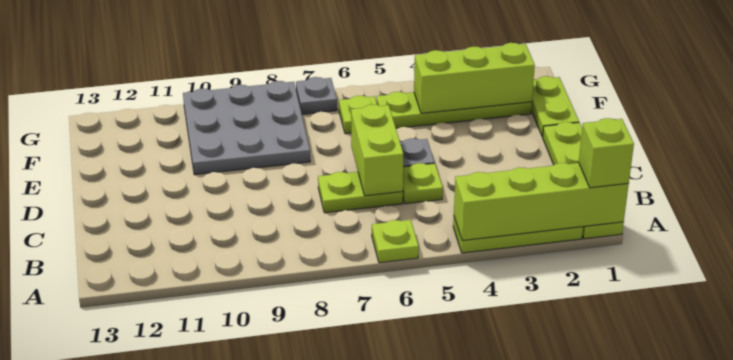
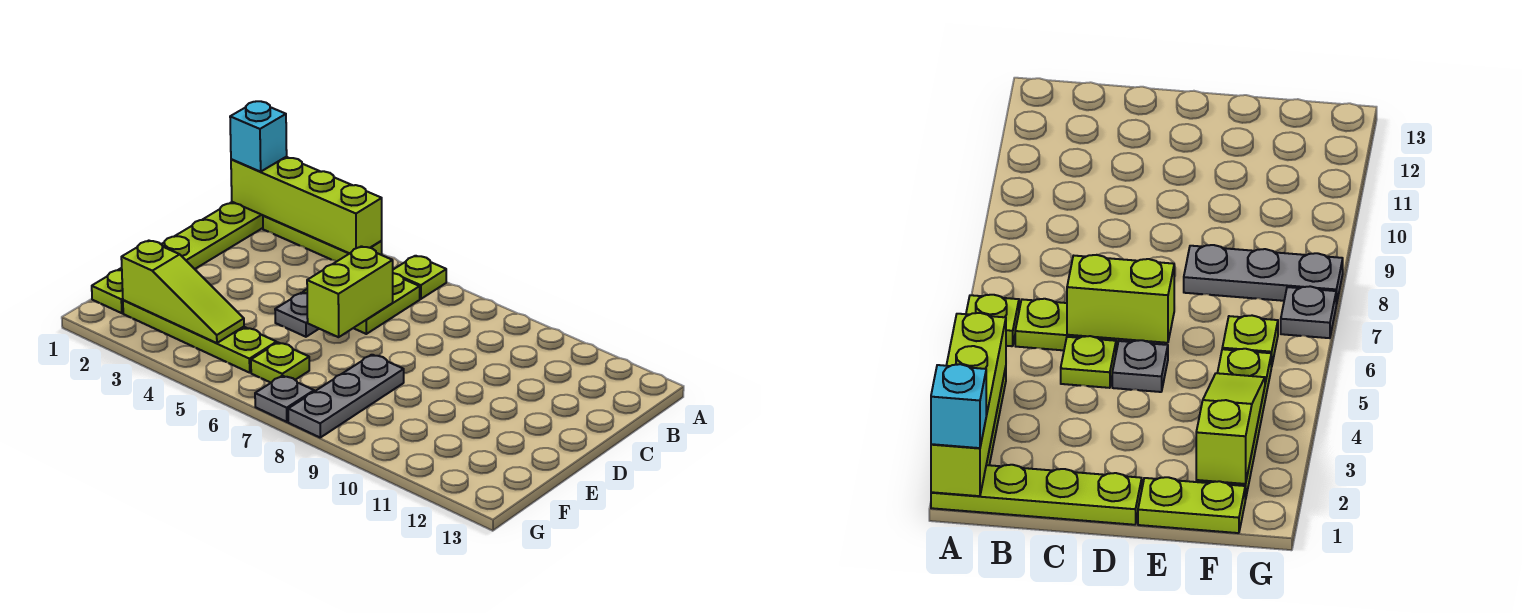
lime brick A1 level 3 -> cyan brick A1 level 3
lime plate C6:C7 level 1 -> lime plate B6:C6 level 1
grey plate E8:G10 level 1 -> grey plate E8:G8 level 1
lime brick F2:F4 level 2 -> lime slope F2:F4 level 2 top 2

